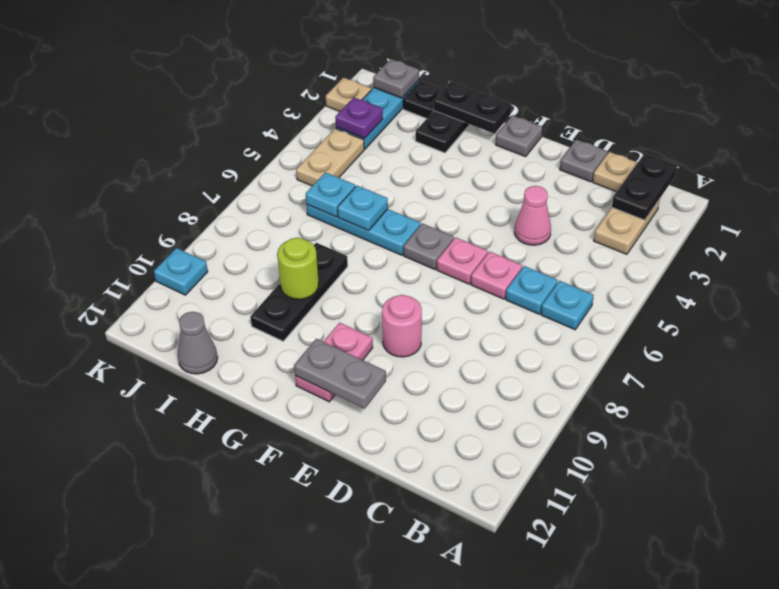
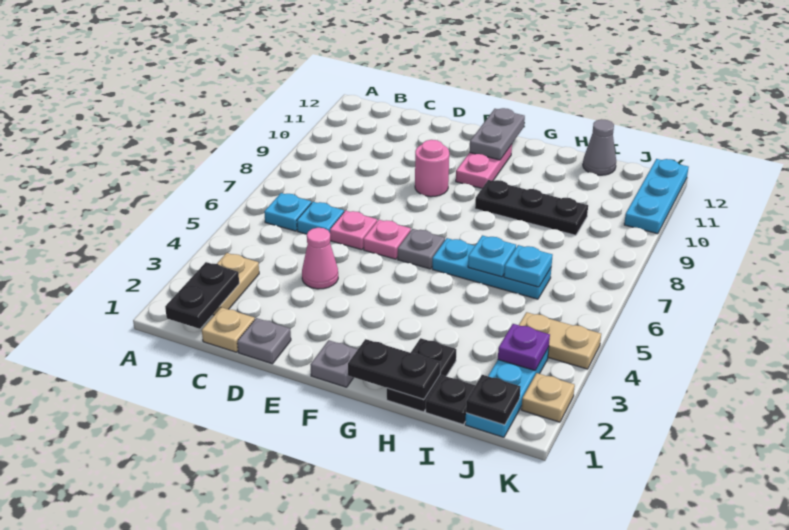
grey plate E11:F11 level 2 -> grey plate F11:F12 level 2
black plate H8:H10 level 1 -> black plate G9:I9 level 1
lime round brick H9 level 2 -> none
grey plate J1 level 2 -> black plate J1 level 2
tan plate J4:J5 level 1 -> tan plate J4:K4 level 1
cyan plate K10 level 1 -> cyan plate K10:K12 level 1

